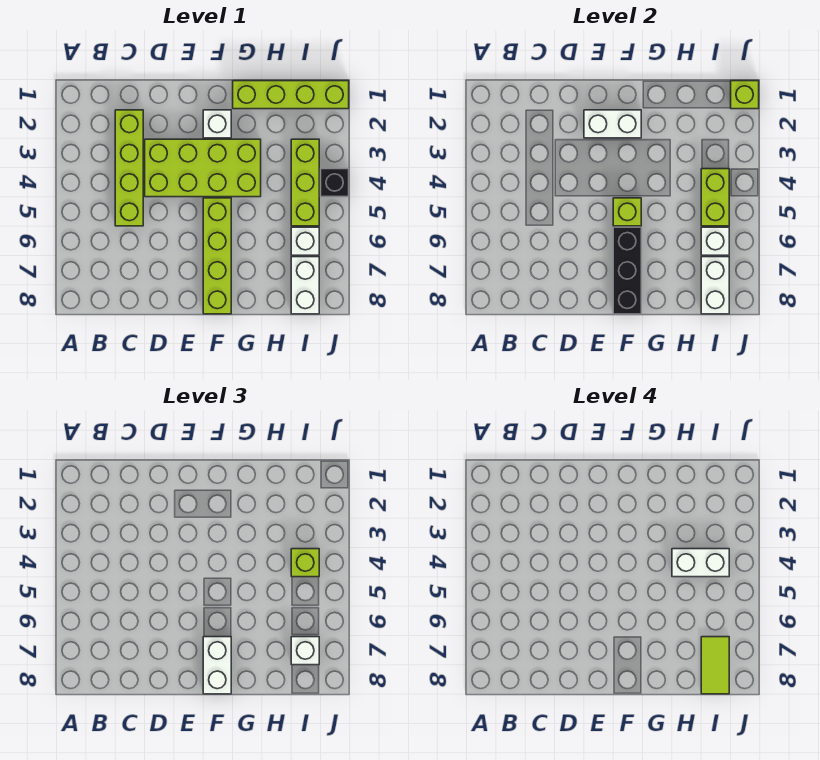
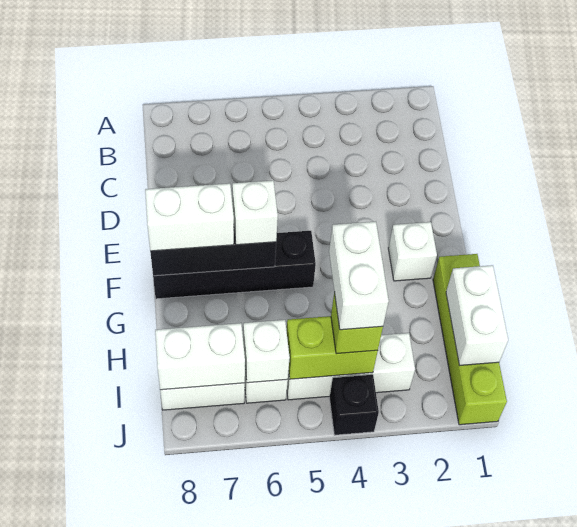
lime brick C2:C5 level 1 -> none
lime brick D3:G4 level 1 -> none
white brick E2:F2 level 2 -> white brick H1:I1 level 2
lime brick F5:F8 level 1 -> black brick F5:F8 level 1
lime brick F5 level 2 -> none
lime brick I3:I5 level 1 -> white brick I3:I5 level 1
white brick I7 level 3 -> white brick F6 level 3
lime tile I7:I8 level 4 -> none
lime brick J1 level 2 -> none

